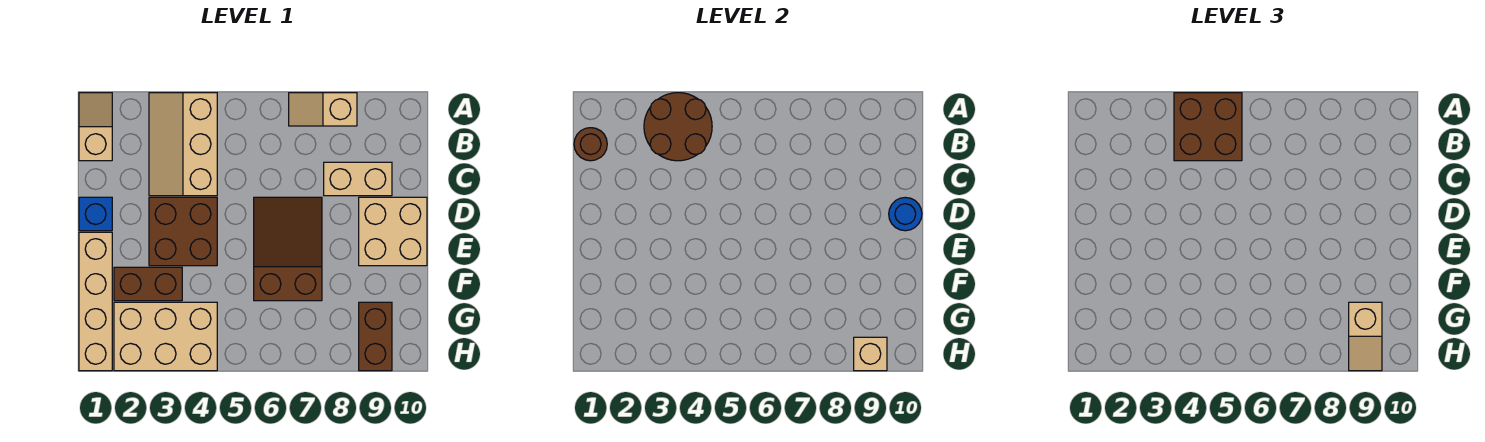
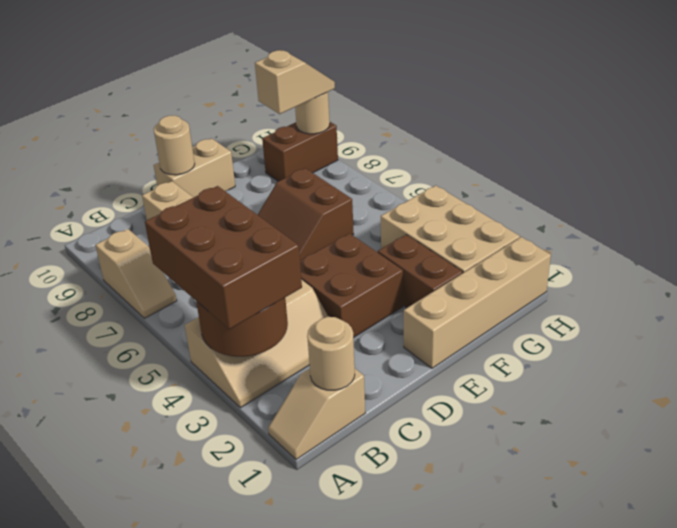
brown brick A4:B5 level 3 -> brown brick A3:B5 level 3
brown round brick B1 level 2 -> tan round brick B1 level 2
blue brick D1 level 1 -> none
brown slope D6:F7 level 1 top F -> brown slope E6:F7 level 1 top F
tan brick D9:E10 level 1 -> tan brick D10:E10 level 1
blue round brick D10 level 2 -> tan round brick D10 level 2
tan brick H9 level 2 -> tan round brick H9 level 2

